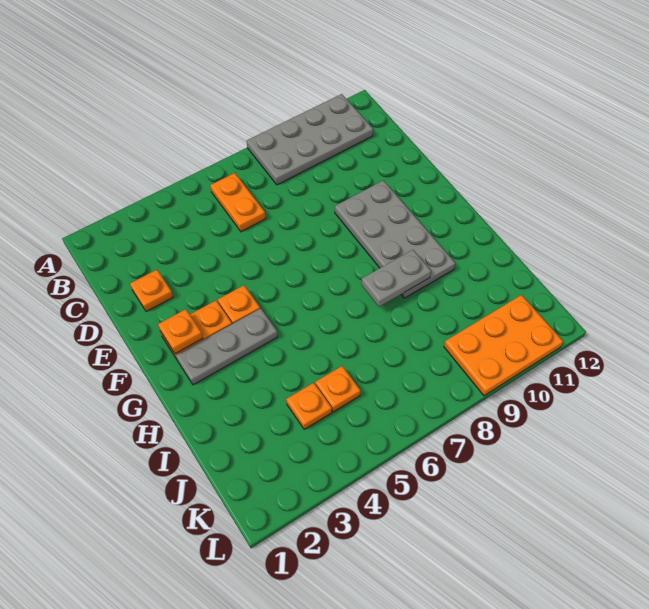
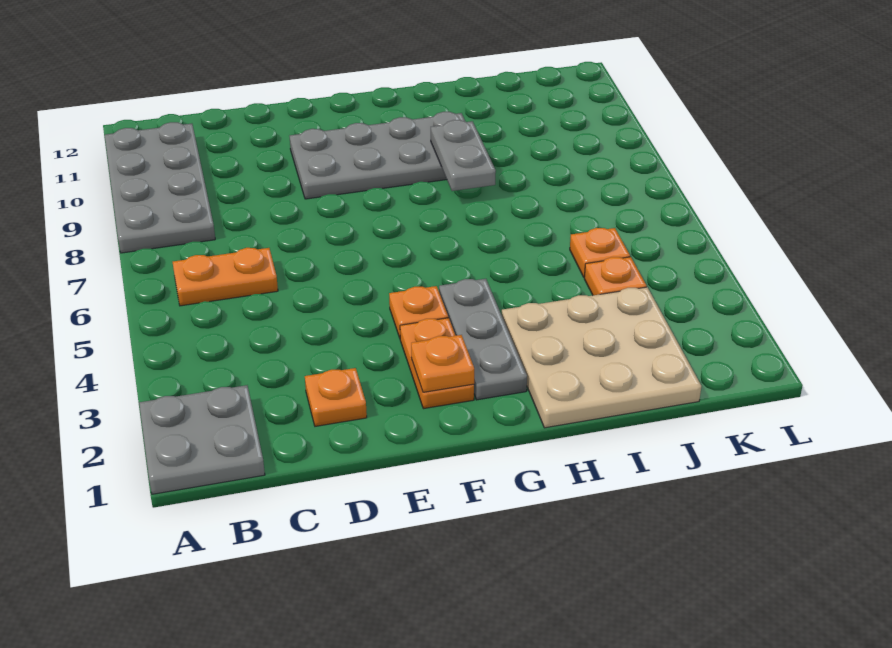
none -> grey plate A1:B2 level 1
none -> tan plate H1:J3 level 1
orange plate K9:L11 level 1 -> none

